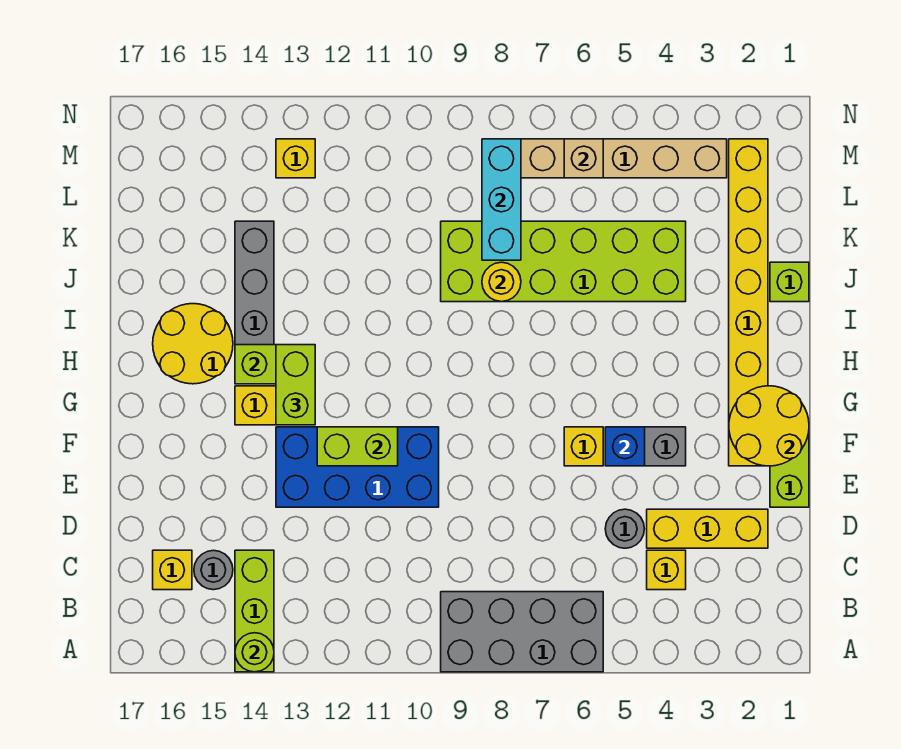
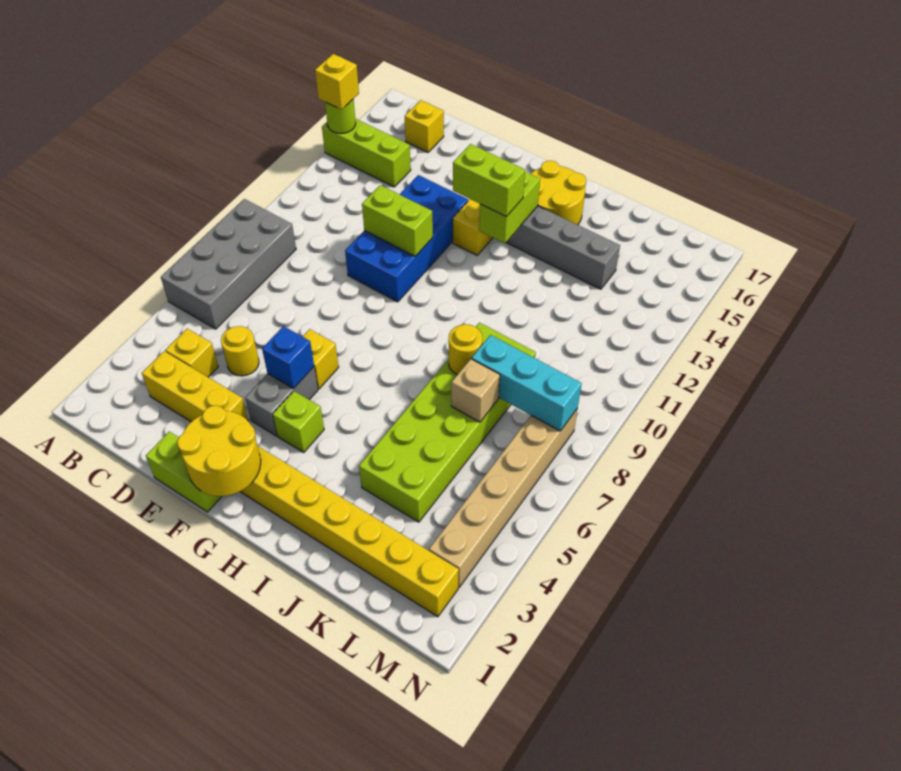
grey round brick C15 level 1 -> none
yellow brick D2:D4 level 1 -> yellow brick C3:E3 level 1
grey round brick D5 level 1 -> yellow round brick D5 level 1
lime brick F11:F12 level 2 -> lime brick E11:F11 level 2
lime brick J1 level 1 -> lime brick G4 level 1
tan brick M6 level 2 -> tan brick K7 level 2
yellow brick M13 level 1 -> yellow brick A14 level 3

